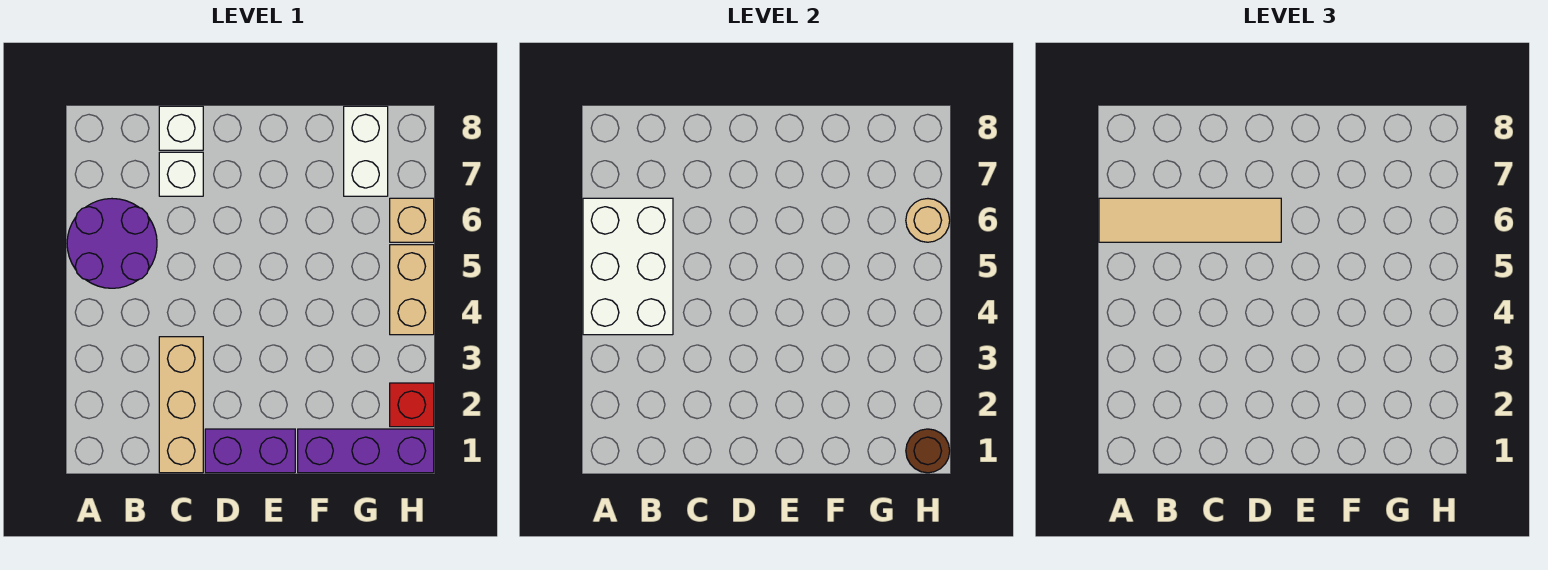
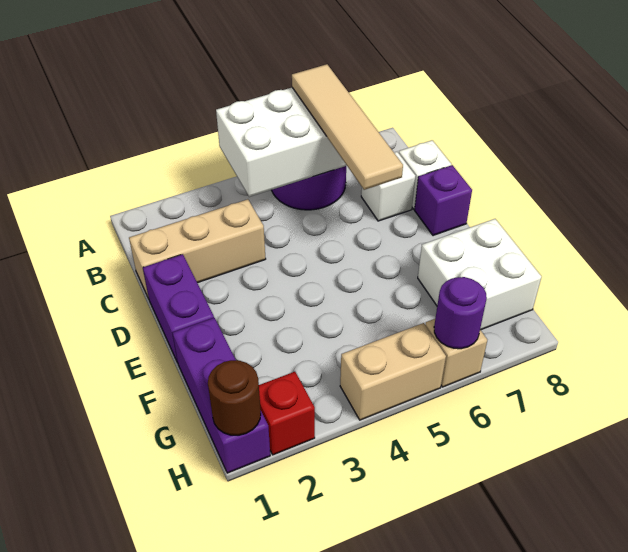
none -> purple brick D8 level 1
white brick G7:G8 level 1 -> white brick F7:G8 level 1
tan round brick H6 level 2 -> purple round brick H6 level 2

